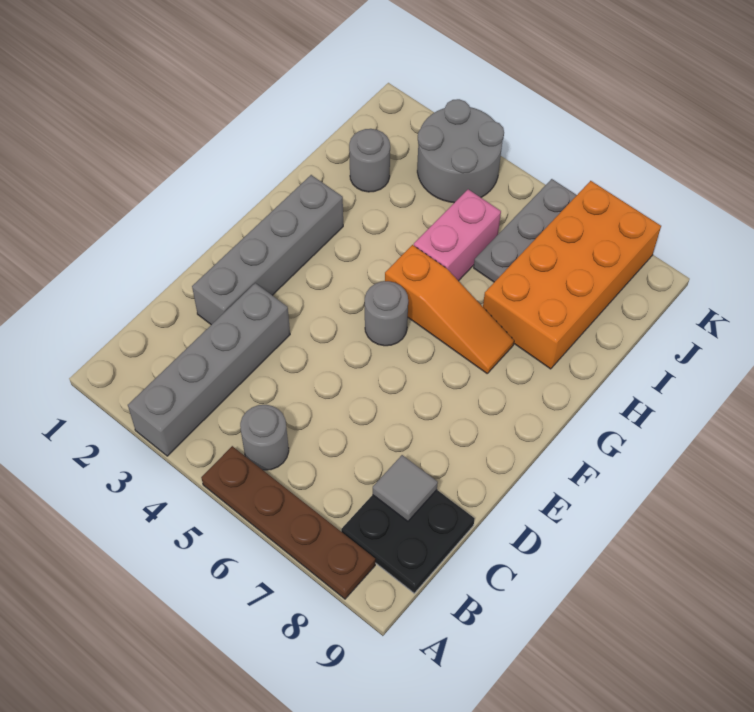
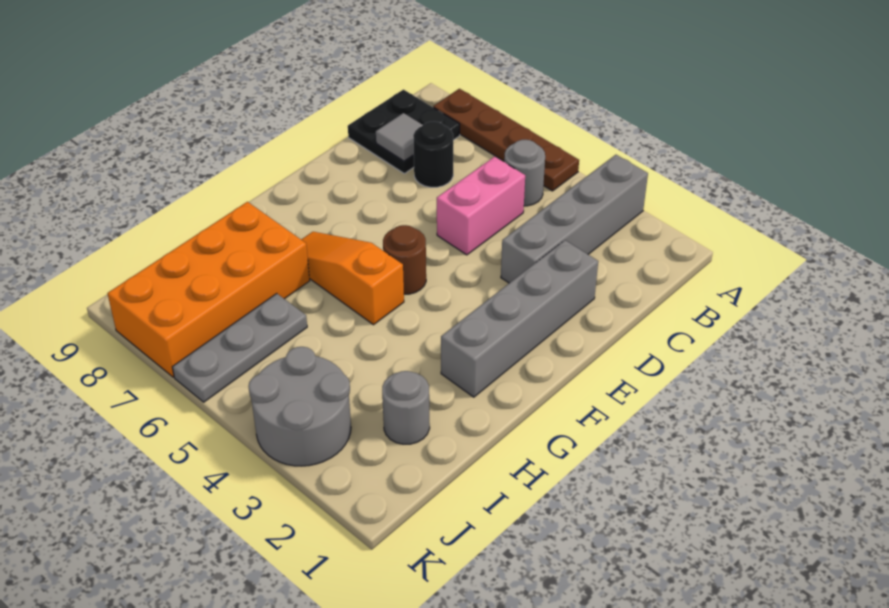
none -> black round brick C7 level 1
grey round brick F5 level 1 -> brown round brick F5 level 1
pink brick H5:I5 level 1 -> pink brick C5:D5 level 1

